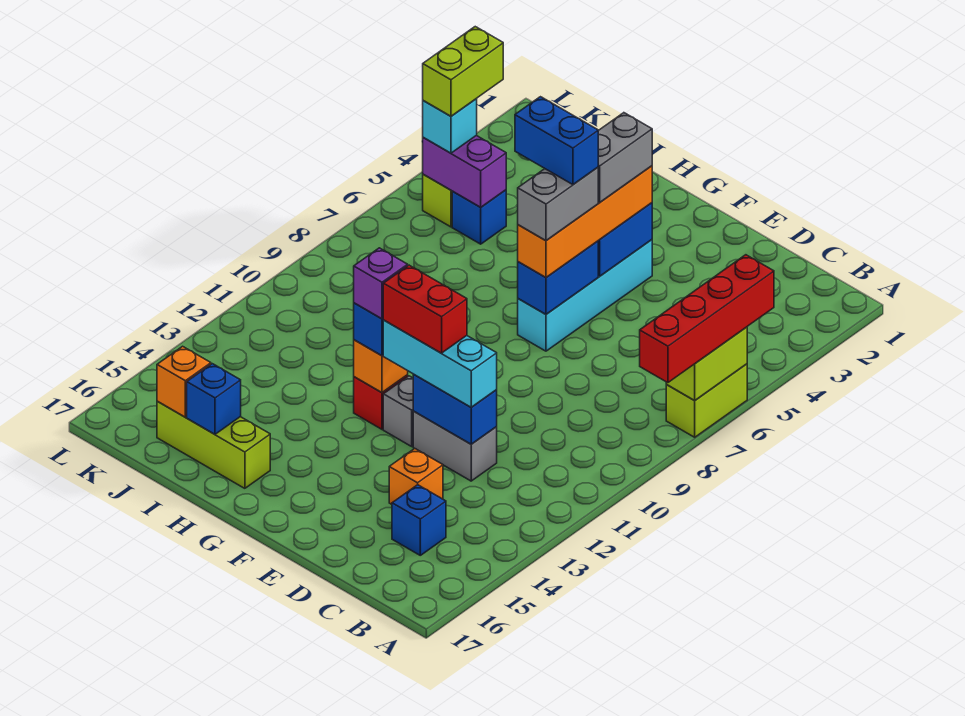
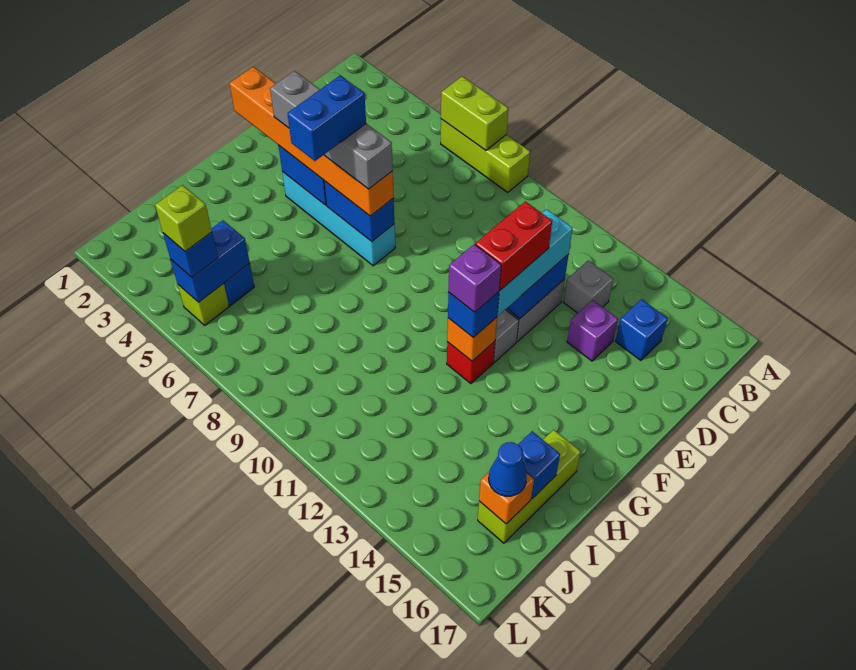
red brick A5:A8 level 3 -> none
lime brick A6:A7 level 1 -> lime brick A6:A8 level 1
none -> grey brick C13 level 1
orange brick D14 level 1 -> purple brick D14 level 1
orange brick F4:F7 level 3 -> orange brick F2:F7 level 3
purple brick J5:K5 level 2 -> blue brick J5:K5 level 2
none -> blue cone J16 level 3
lime brick K4:K5 level 4 -> lime brick K5 level 4
cyan brick K5 level 3 -> blue brick K5 level 3

